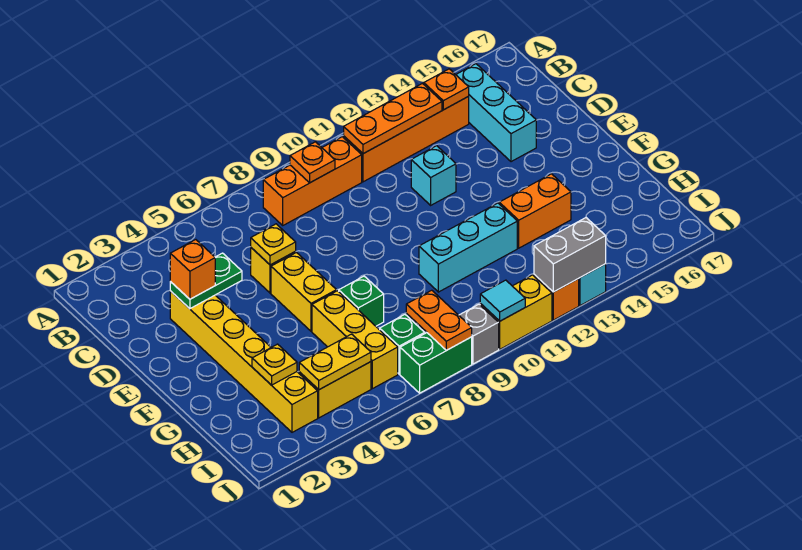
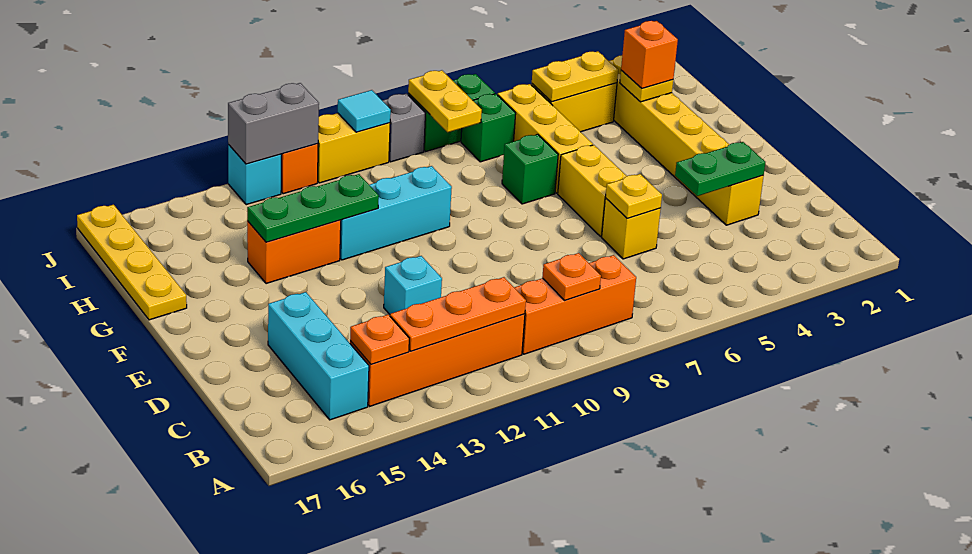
orange brick D3 level 3 -> orange brick H3 level 3
none -> green plate G12:G14 level 2
none -> yellow plate G17:J17 level 1
orange plate I8:J8 level 2 -> yellow plate I8:J8 level 2

